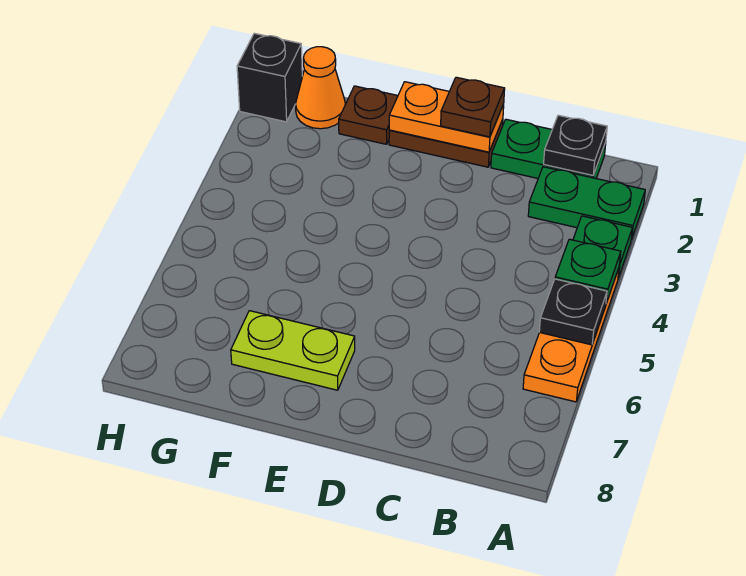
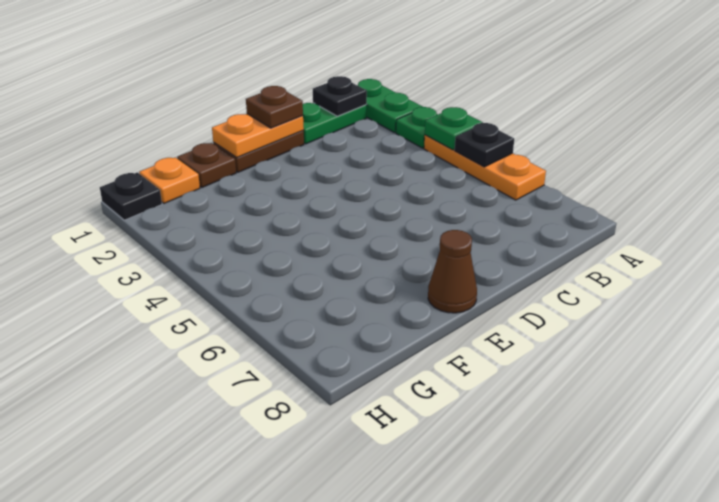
green plate A2:B2 level 1 -> green plate A1:A2 level 1
lime plate E7:F7 level 1 -> none
none -> brown cone E8 level 1
orange cone G1 level 1 -> orange plate G1 level 1
black brick H1 level 1 -> black plate H1 level 1

